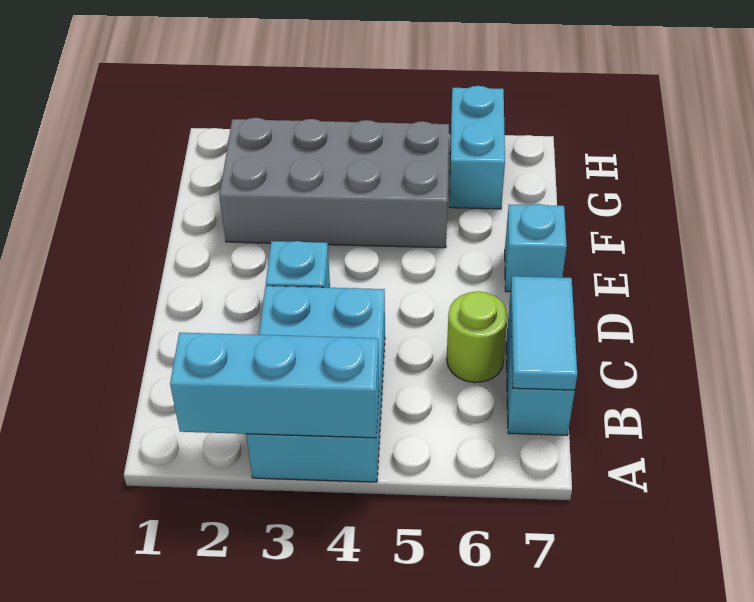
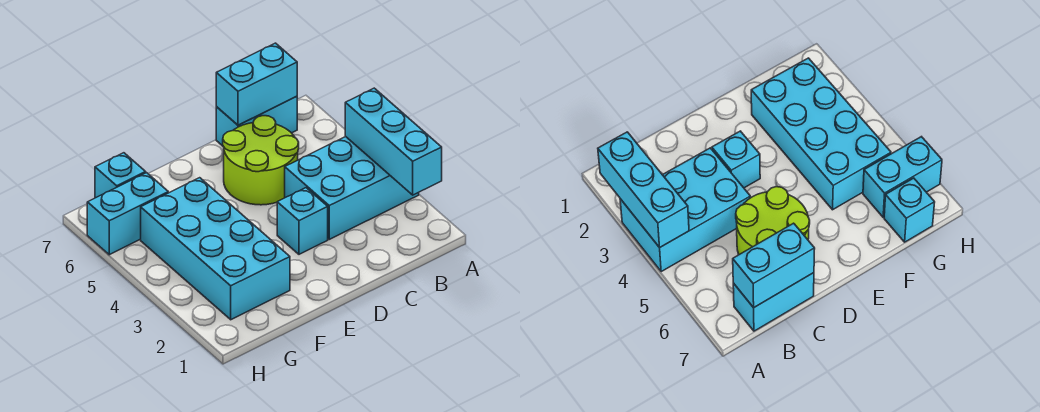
cyan tile B7:C7 level 2 -> cyan brick B7:C7 level 2
lime round brick C6 level 1 -> lime round brick C5:D6 level 1
cyan brick E7 level 1 -> cyan brick G7 level 1
grey brick F2:G5 level 1 -> cyan brick F2:G5 level 1

